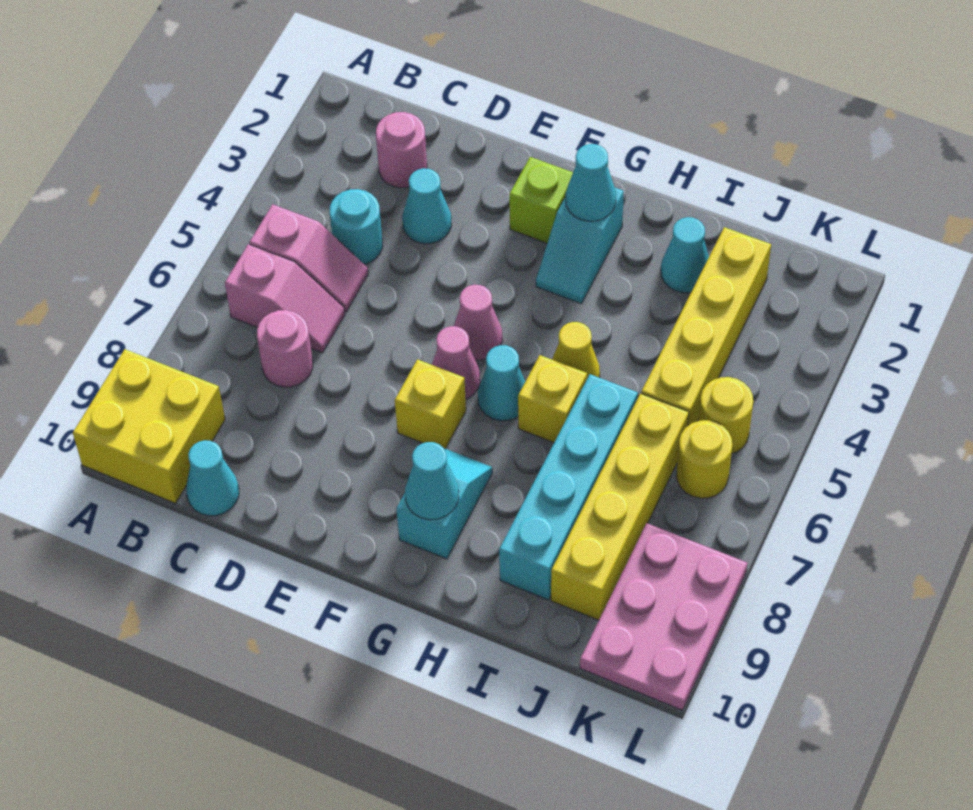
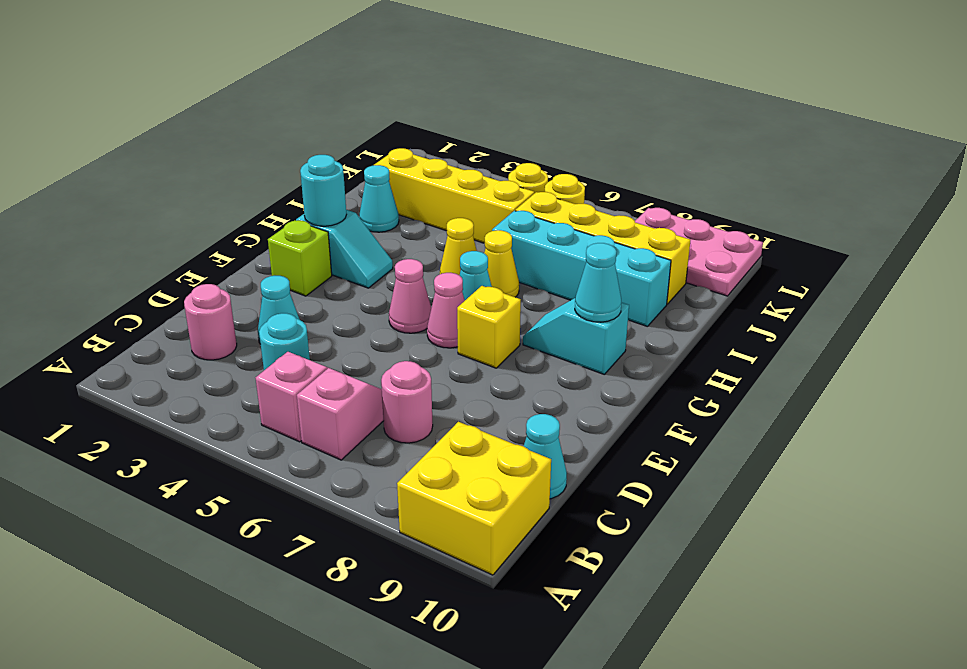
cyan cone G2 level 2 -> cyan round brick G2 level 2
yellow brick H6 level 1 -> yellow cone H6 level 1

